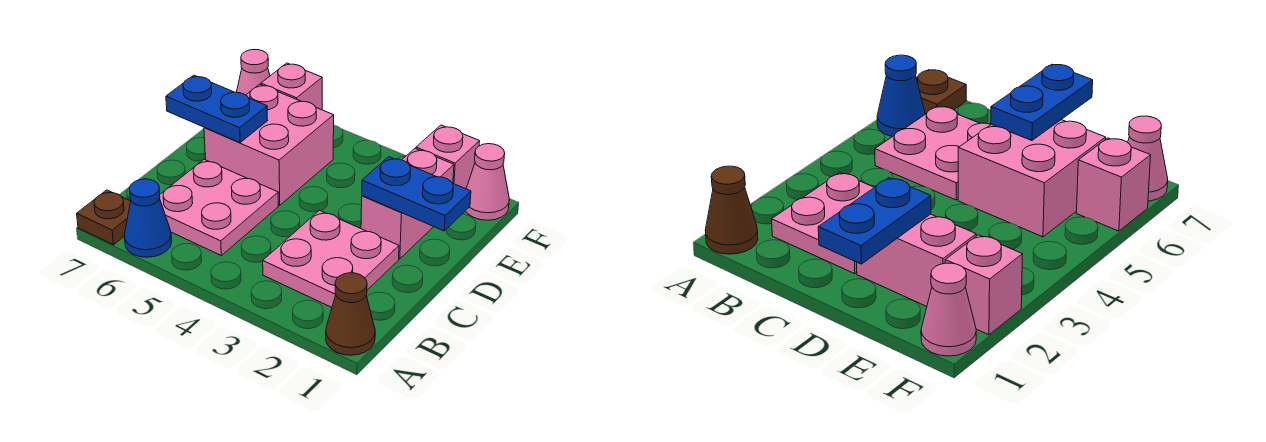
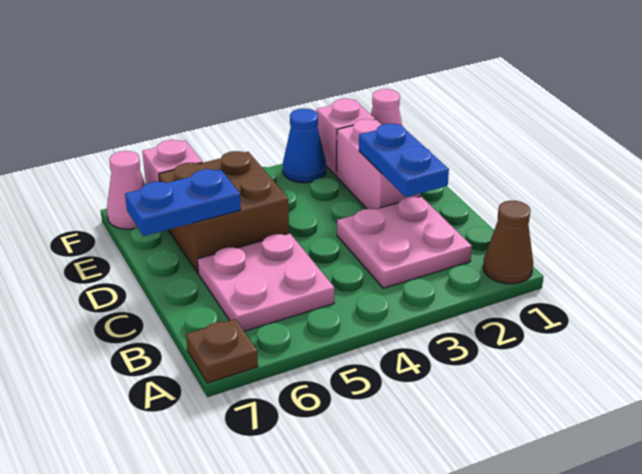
blue cone A6 level 1 -> blue cone F3 level 1
blue plate D1:D2 level 2 -> blue plate C2:D2 level 2
pink brick D5:E6 level 1 -> brown brick D5:E6 level 1

